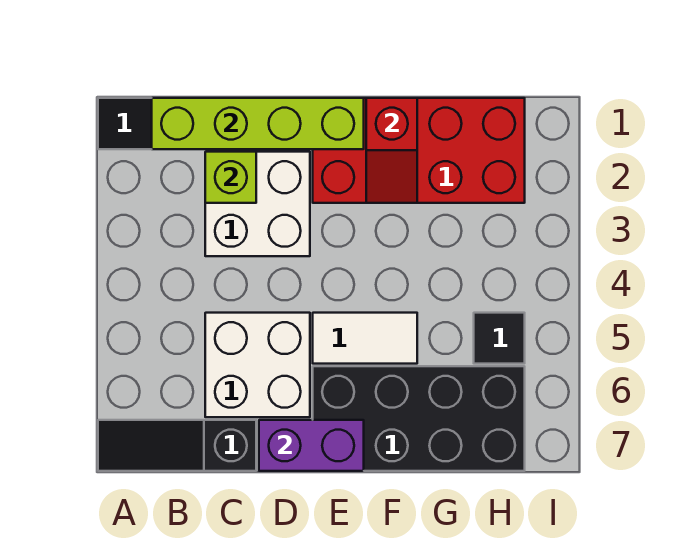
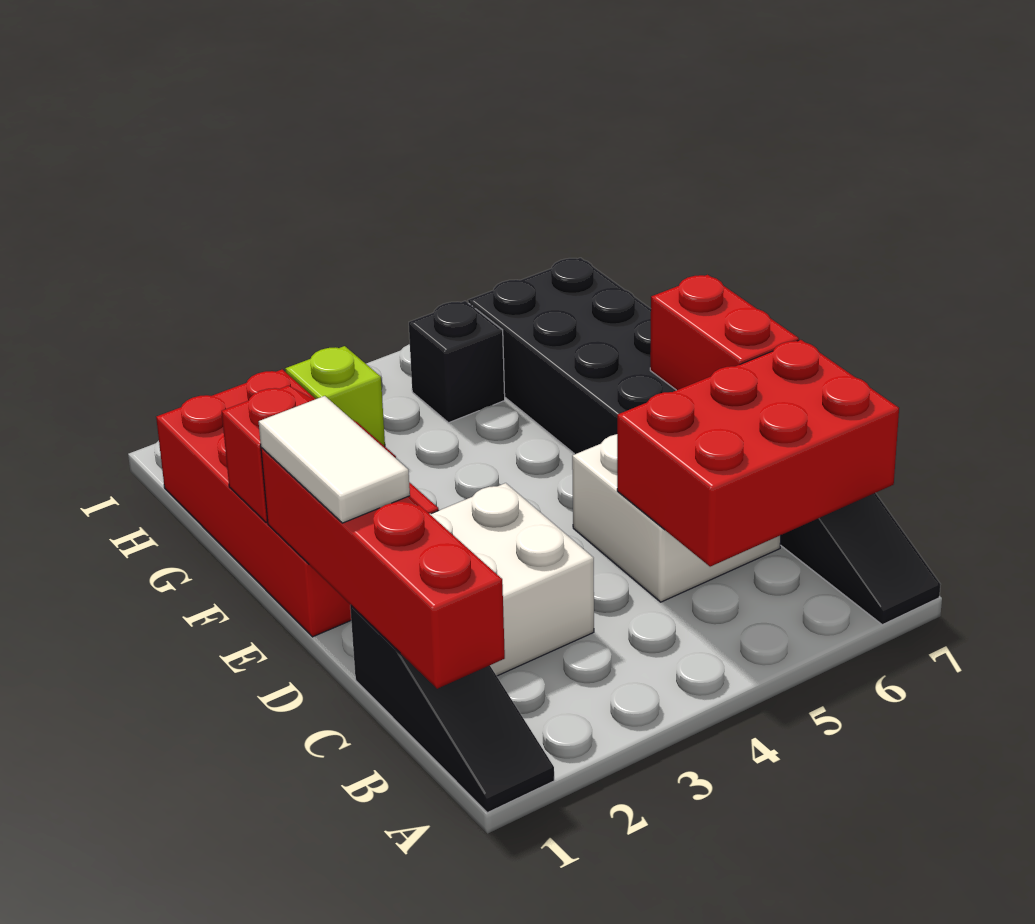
lime brick B1:E1 level 2 -> red brick B1:E1 level 2
none -> red brick B5:C7 level 2
lime brick C2 level 2 -> lime brick H3 level 1
purple brick D7:E7 level 2 -> red brick D7:E7 level 2
white tile E5:F5 level 1 -> white tile D1:E1 level 3
black tile H5 level 1 -> black brick H5 level 1

